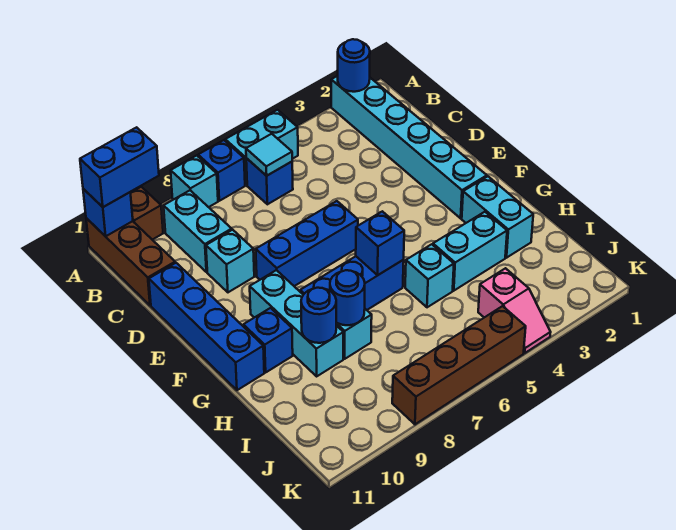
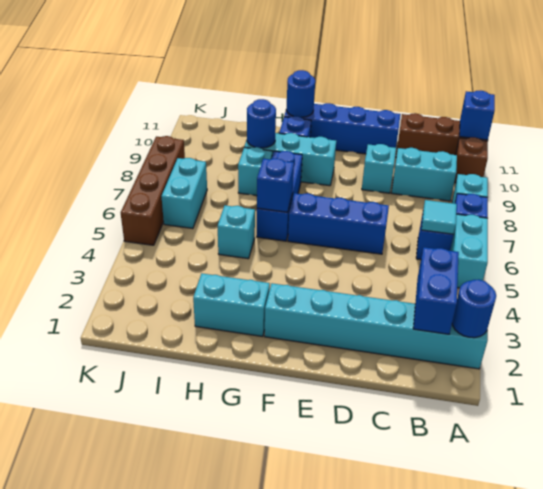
blue brick A10:A11 level 3 -> blue brick B2:B3 level 2
blue brick E6:E8 level 1 -> blue brick D6:F6 level 1
cyan brick H3:H4 level 1 -> cyan brick J6:J7 level 1
blue round brick H8 level 2 -> blue round brick G11 level 2
pink slope J4:K4 level 1 top J -> none

